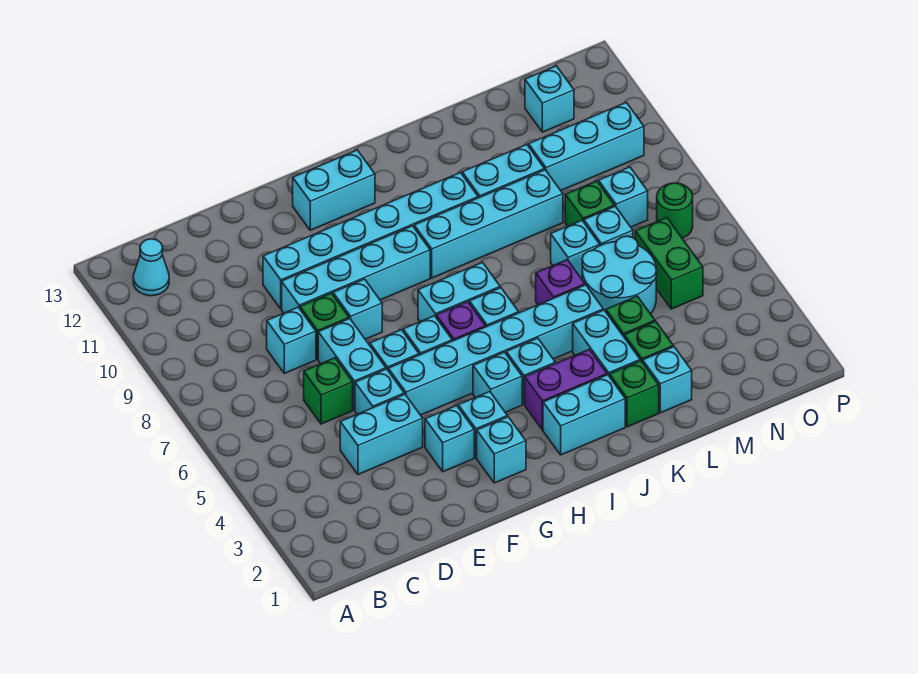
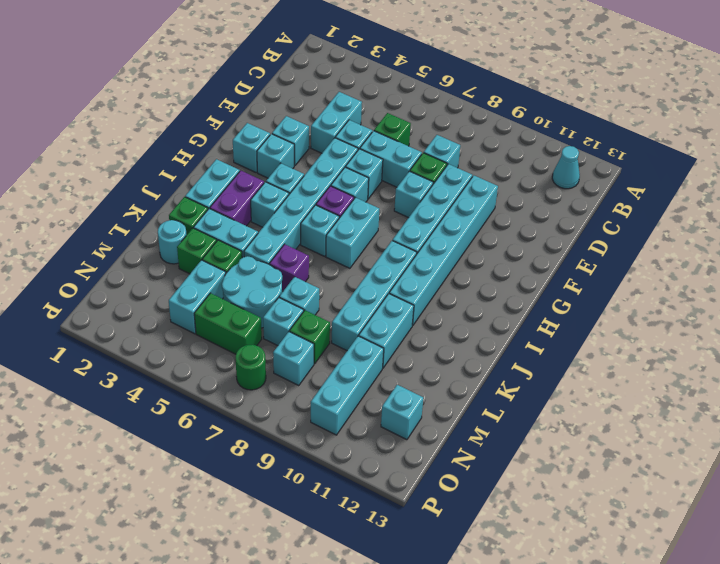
cyan brick G12:H12 level 1 -> cyan brick M4:N4 level 1
cyan brick L2 level 1 -> cyan round brick L2 level 1

